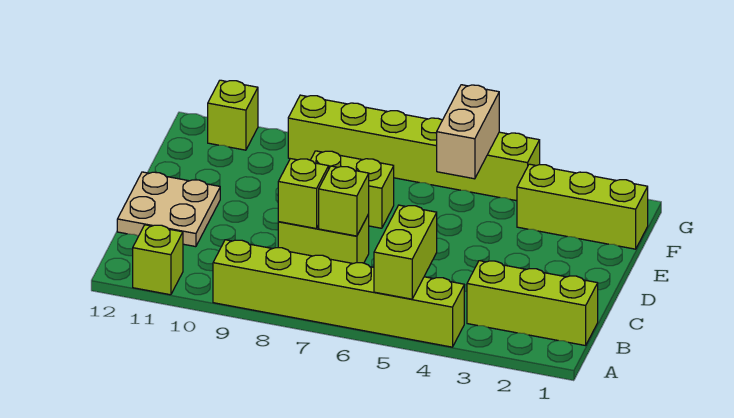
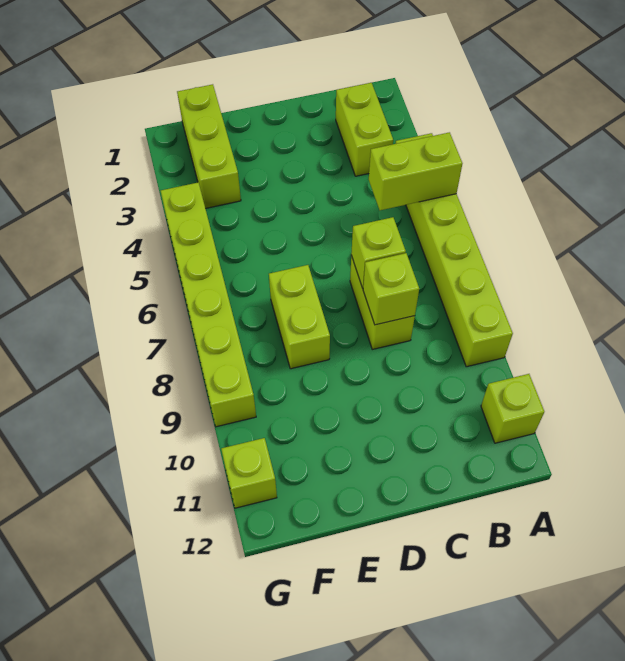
lime brick B1:B3 level 1 -> lime brick B2:B3 level 1
tan plate C11:D12 level 1 -> none
tan brick F5:G5 level 2 -> none

